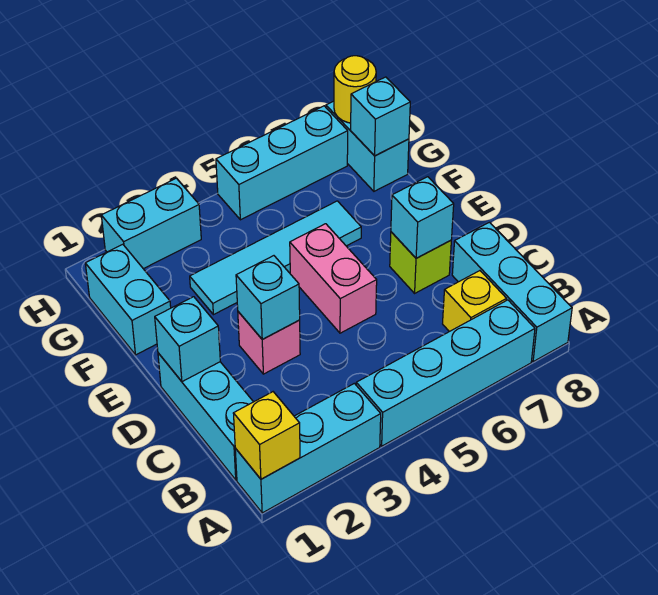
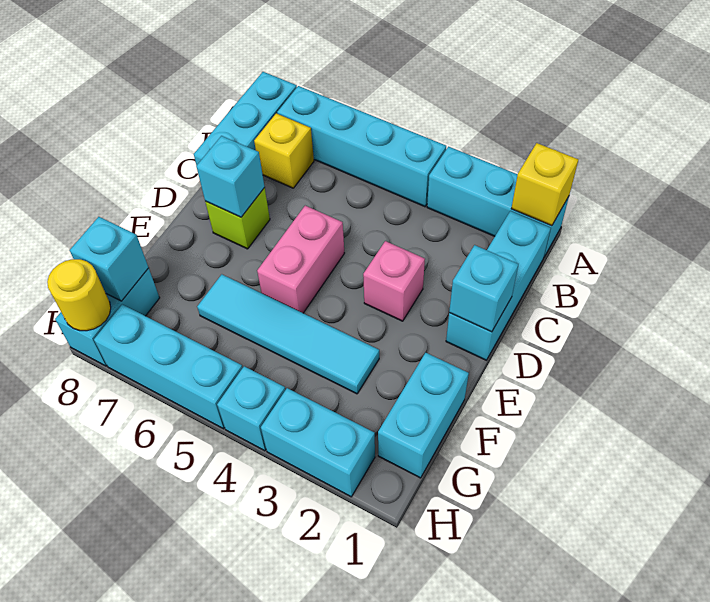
cyan brick D3 level 2 -> cyan brick H4 level 1

